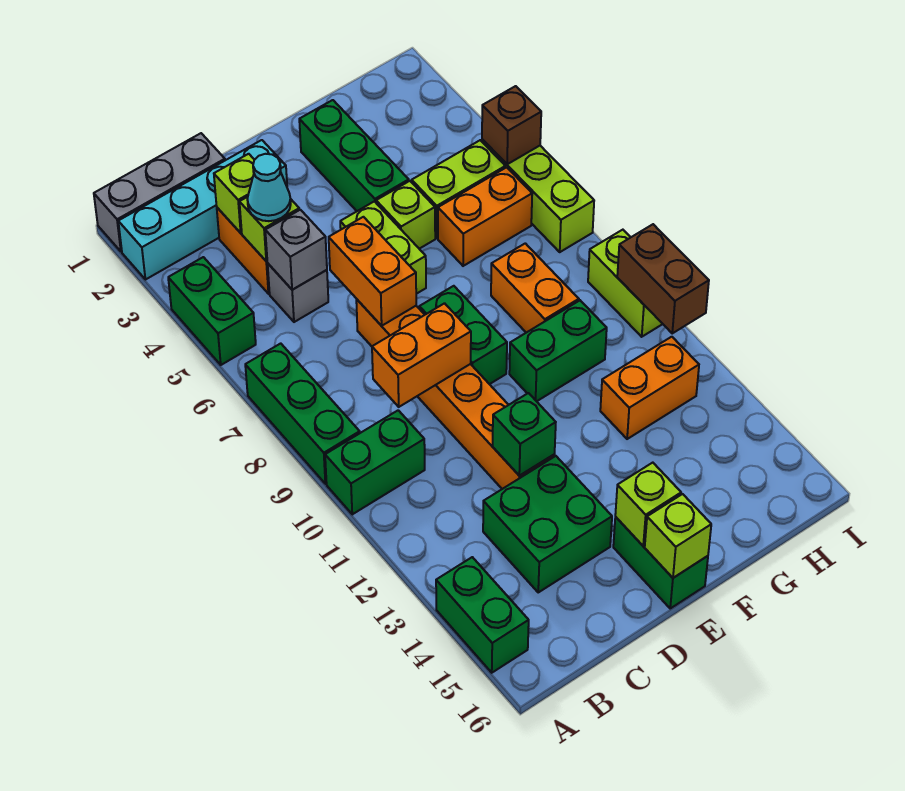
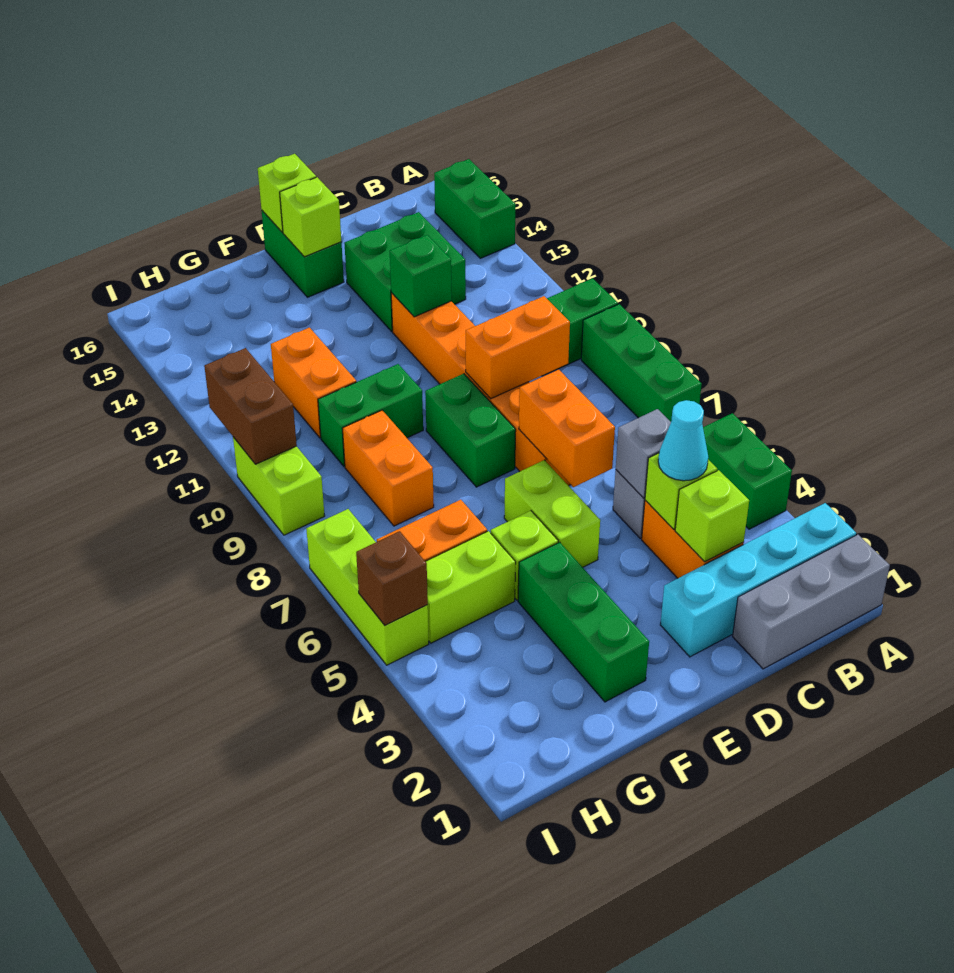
orange brick G12:H12 level 1 -> orange brick G11:G12 level 1

